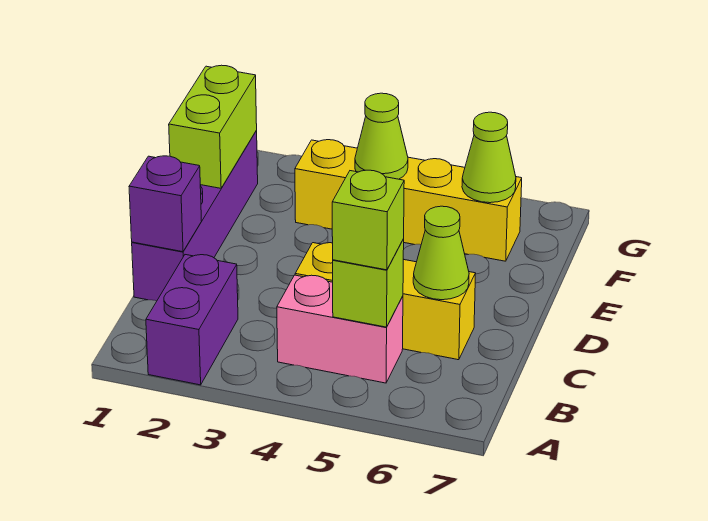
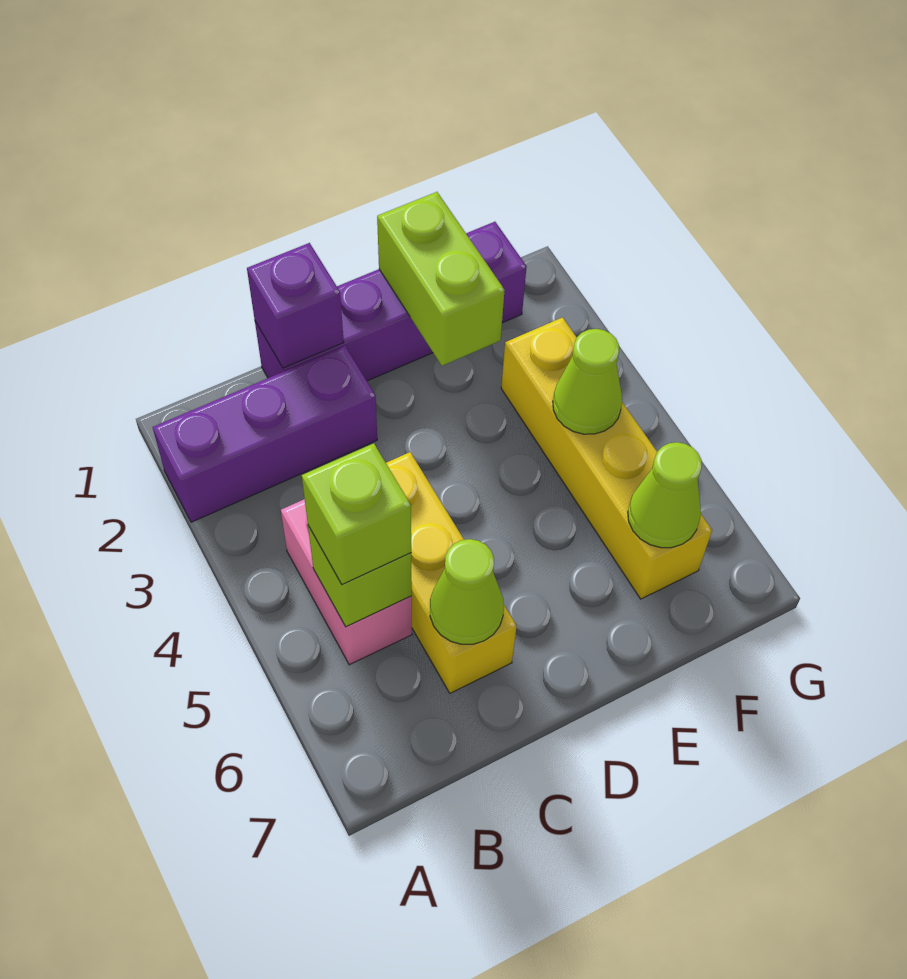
purple brick A2:B2 level 1 -> purple brick A2:C2 level 1
lime brick E1:F1 level 2 -> lime brick E1:E2 level 2

